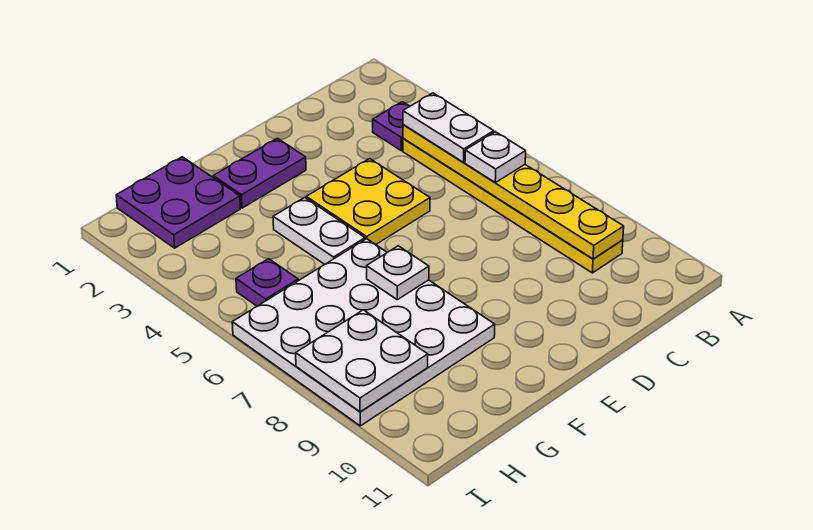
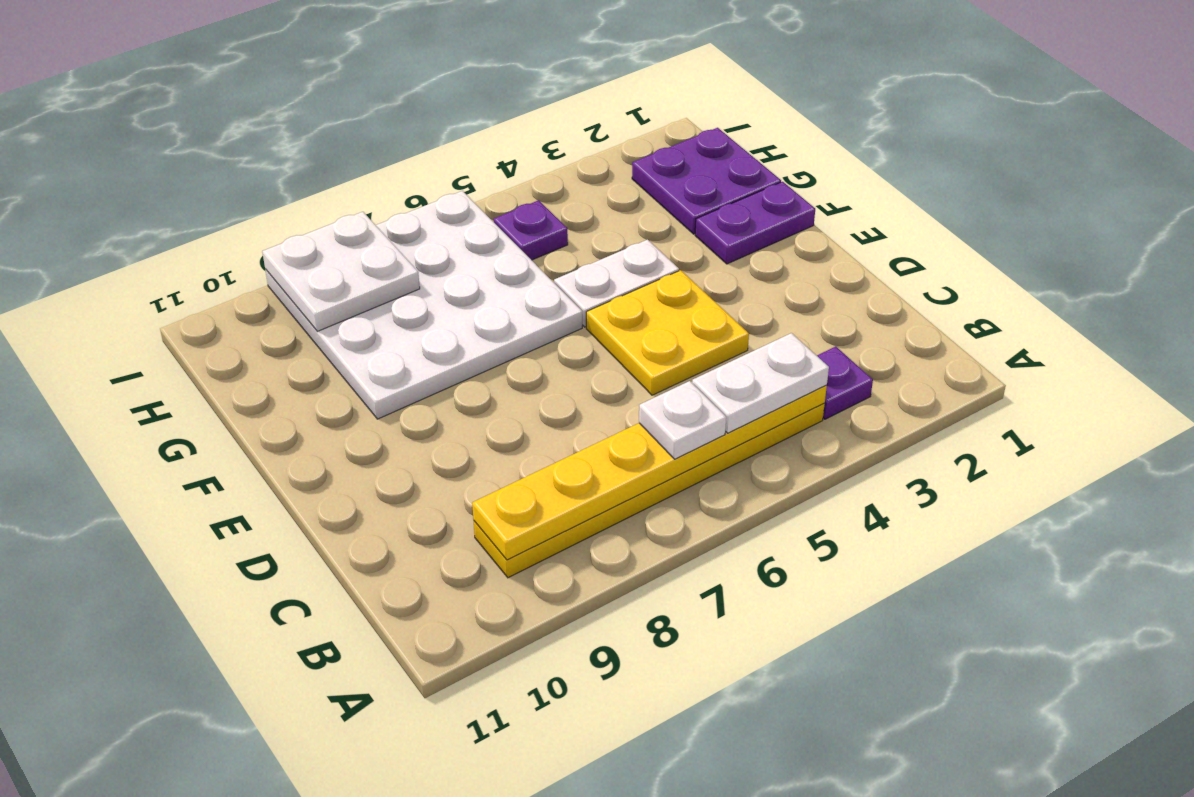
purple plate E2:F2 level 1 -> purple plate F1:F2 level 1
white plate F7 level 2 -> none

